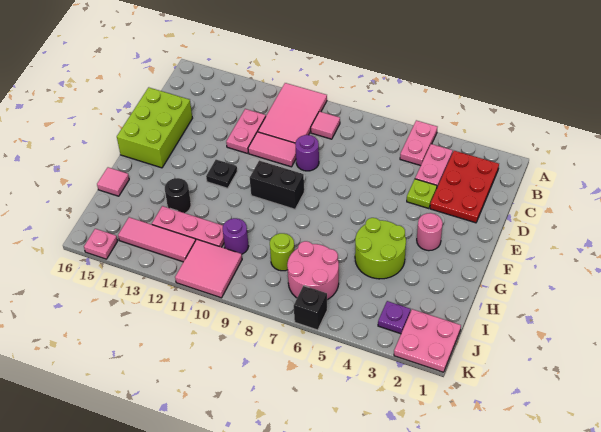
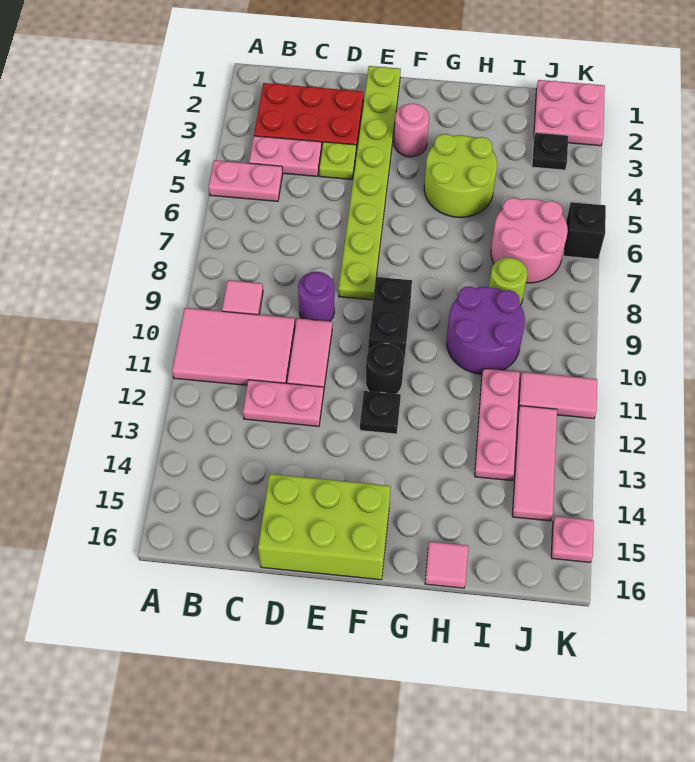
none -> lime plate E1:E8 level 1
black round brick H13 level 1 -> black round brick F11 level 1
purple round brick I10 level 1 -> purple round brick H9:I10 level 1
purple plate J3 level 1 -> black plate J3 level 1
pink tile J10:K11 level 1 -> pink tile J11:K11 level 1

